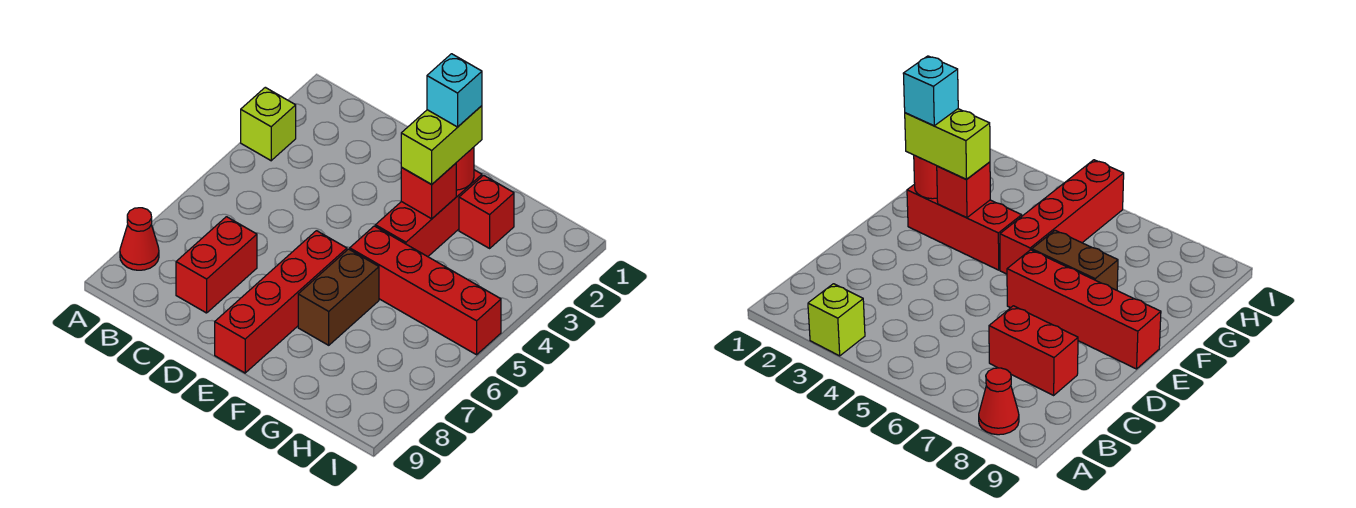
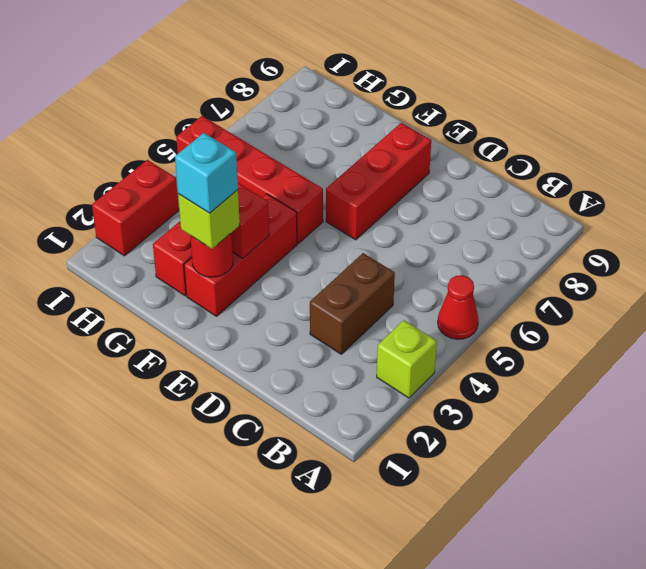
red cone A8 level 1 -> red cone A5 level 1
red brick C7:C8 level 1 -> red brick I2:I3 level 1
red brick E6:E9 level 1 -> red brick E6:E8 level 1
lime brick F2:F3 level 3 -> lime brick F2 level 3
brown brick F6:F7 level 1 -> brown brick C3:C4 level 1

